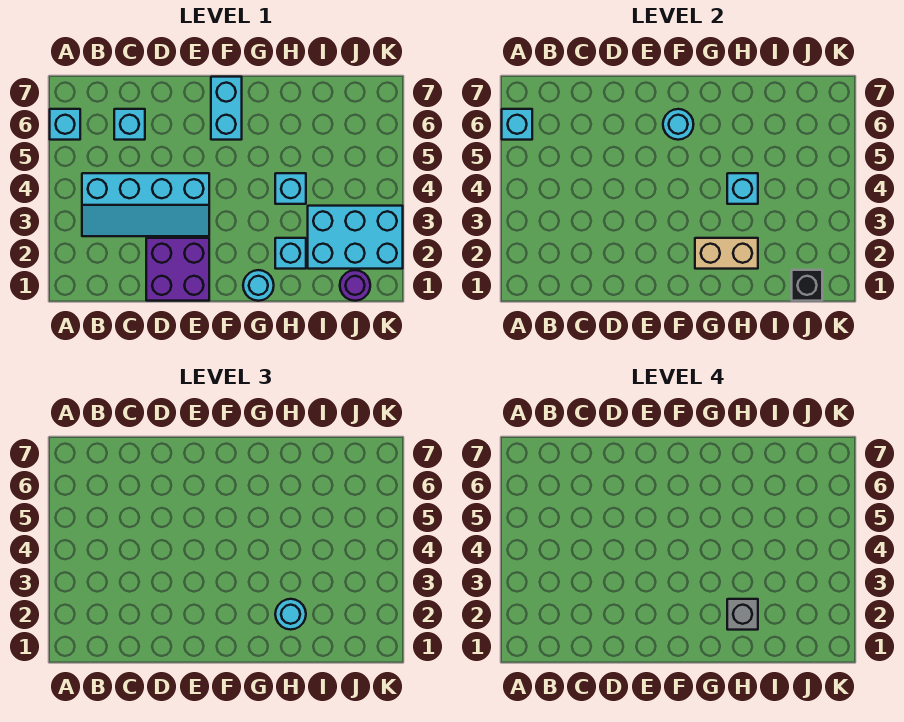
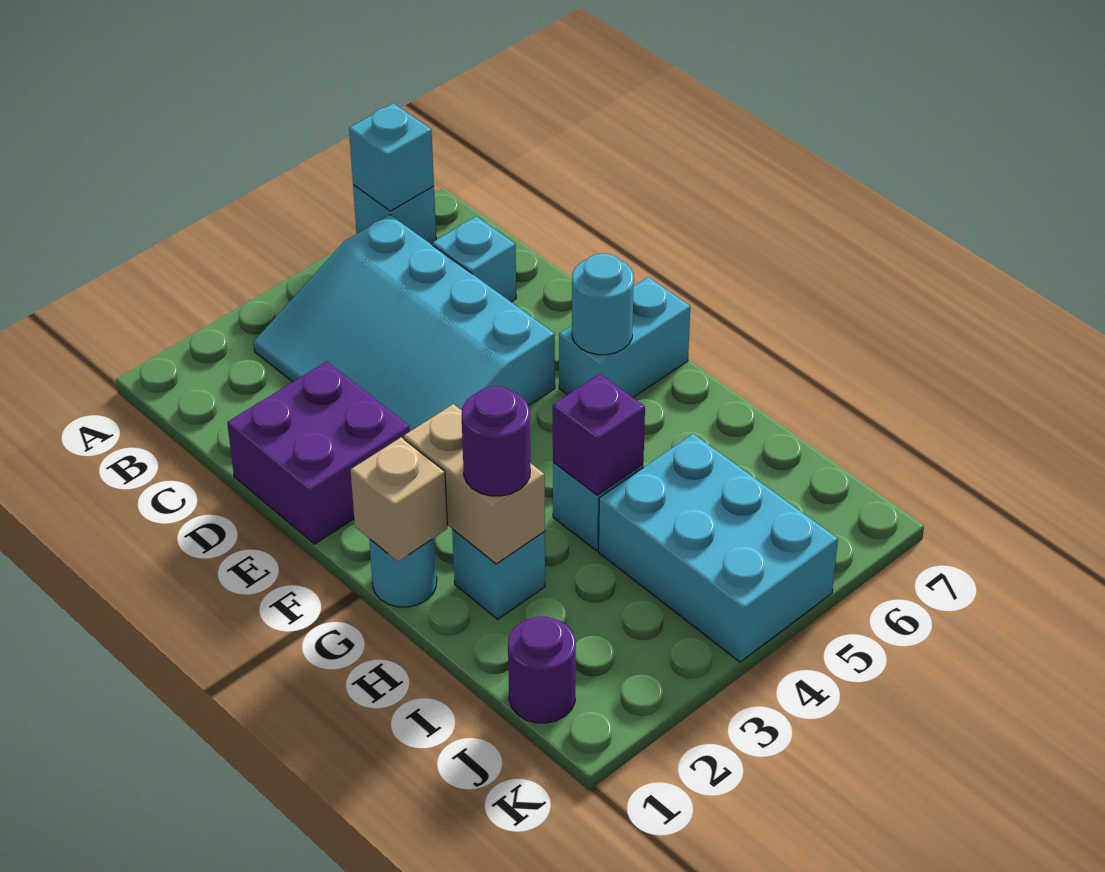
cyan slope B3:E4 level 1 top 4 -> cyan slope B3:E5 level 1 top 5
none -> tan brick G1 level 2
cyan round brick H2 level 3 -> purple round brick H2 level 3
grey brick H2 level 4 -> none
cyan brick H4 level 2 -> purple brick H4 level 2
cyan brick I2:K3 level 1 -> cyan brick I4:K5 level 1
black brick J1 level 2 -> none

